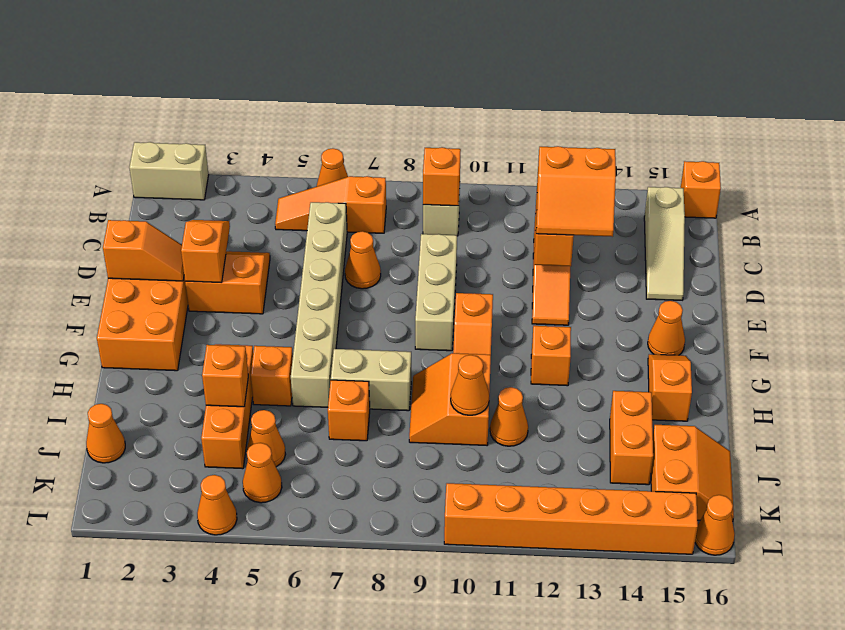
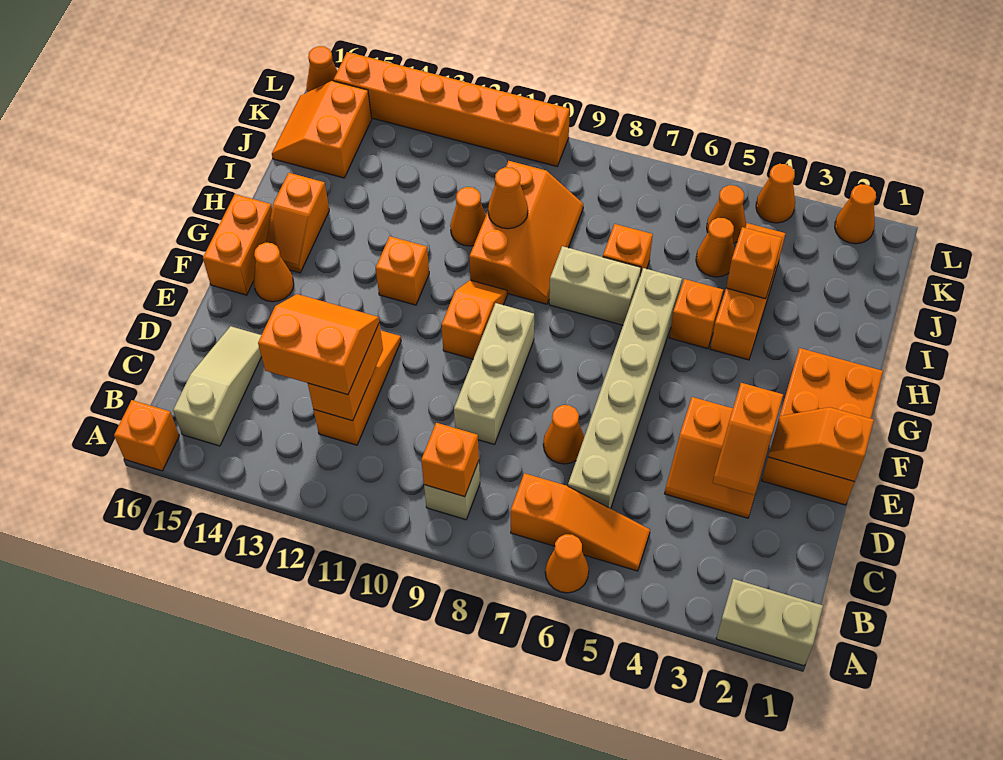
orange slope H9:I10 level 1 top 10 -> orange slope H9:J10 level 1 top 10
orange brick I14:J14 level 1 -> orange brick F16:G16 level 1
orange cone J1 level 1 -> orange cone L2 level 1

